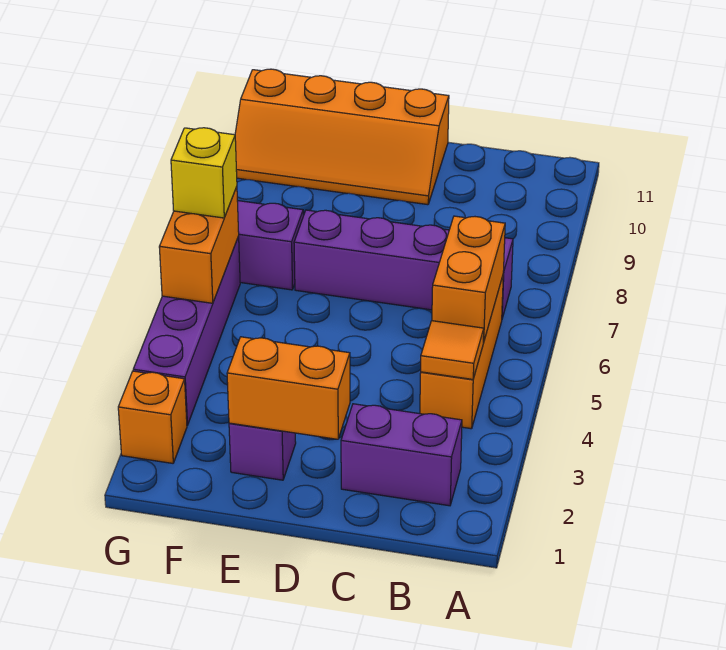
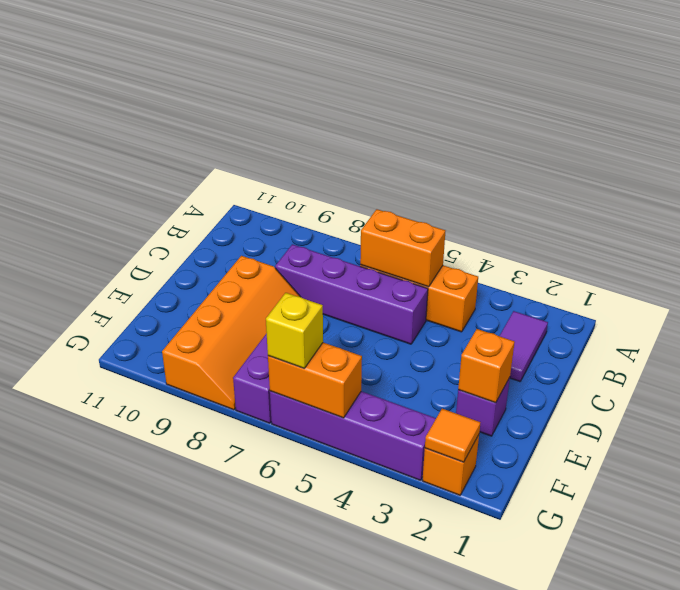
purple brick B2:C2 level 1 -> purple tile B2:C2 level 1
orange tile B4 level 2 -> orange tile G2 level 2
purple brick B7:E7 level 1 -> purple brick C5:C8 level 1
orange brick D2:E2 level 2 -> orange brick E2 level 2
orange slope D10:G11 level 1 top 11 -> orange slope D8:G9 level 1 top 9

